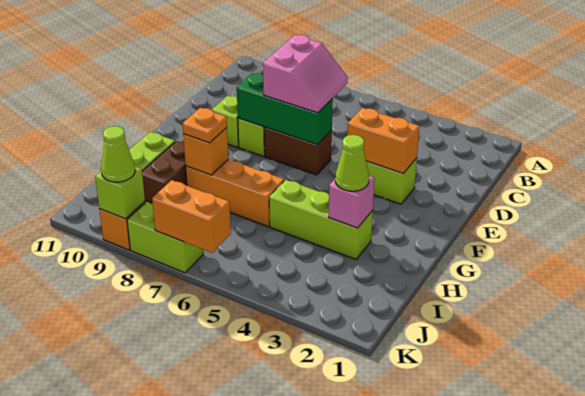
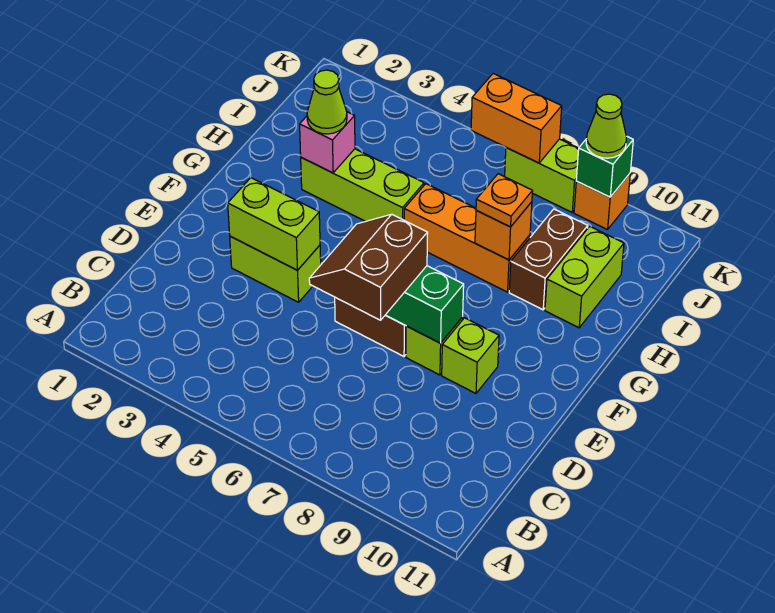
pink slope D6:E7 level 3 top 7 -> brown slope D6:E7 level 3 top 7
orange brick E3:E4 level 2 -> lime brick E3:E4 level 2
lime brick K9 level 2 -> green brick K9 level 2

